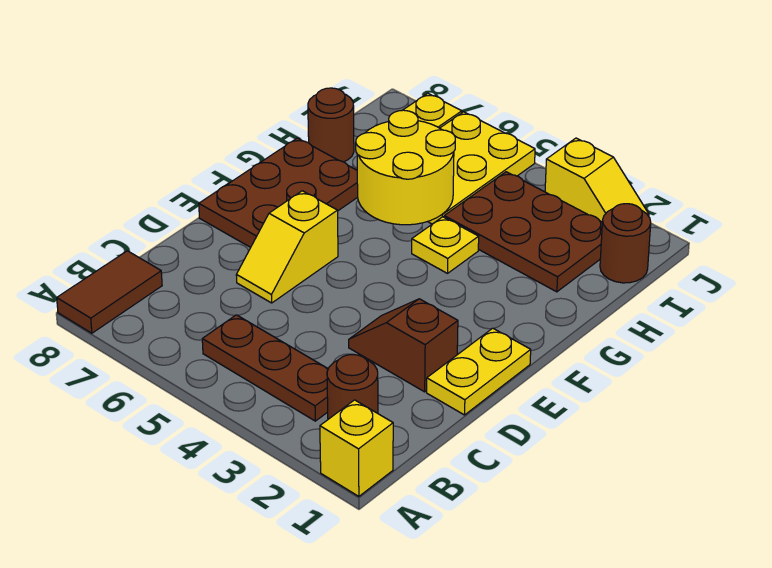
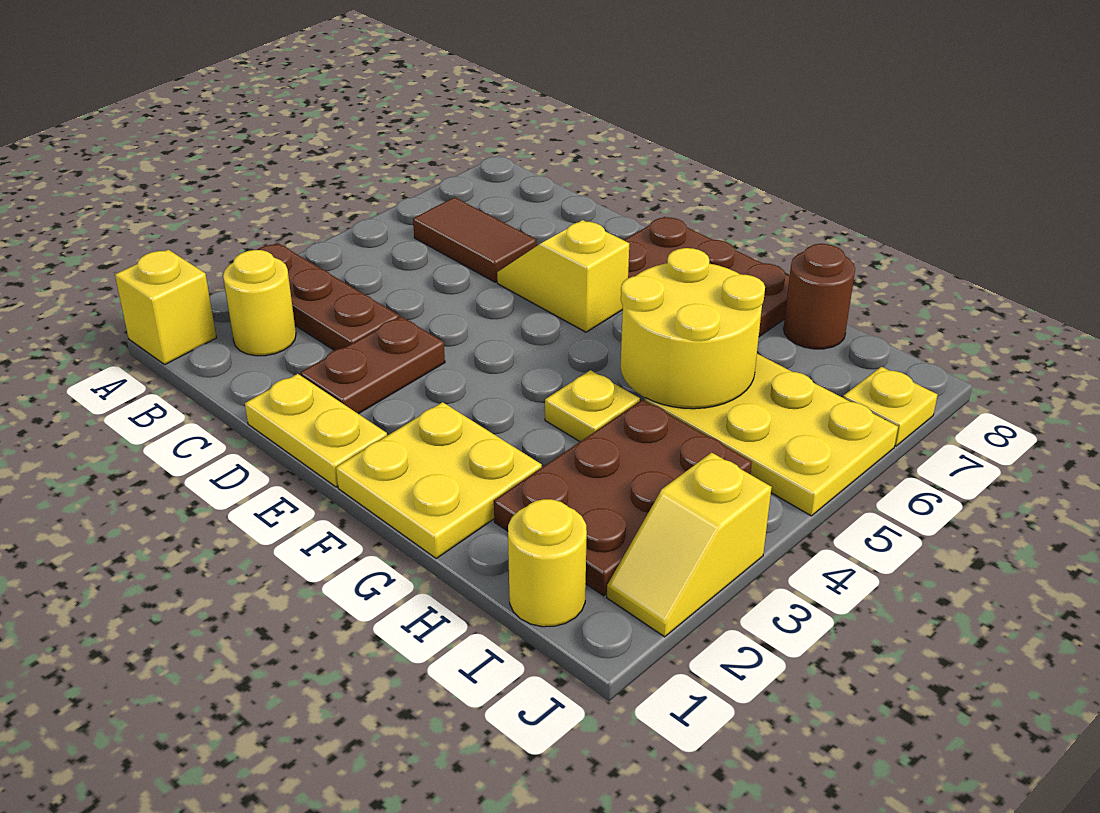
brown tile A8:B8 level 1 -> brown tile B6:C6 level 1
brown round brick B2 level 1 -> yellow round brick B2 level 1
brown plate B3:B5 level 1 -> brown plate A3:C3 level 1
brown slope D2:D3 level 1 top 2 -> brown plate D2:D3 level 1
none -> yellow plate F1:G2 level 1
brown round brick I1 level 1 -> yellow round brick I1 level 1

